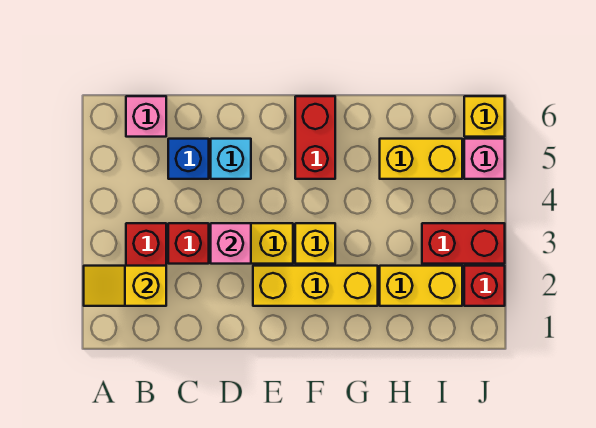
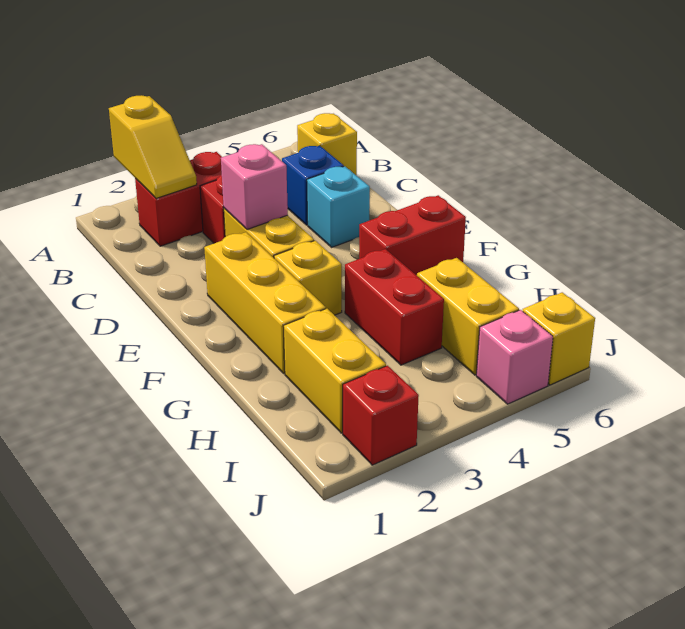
yellow slope A2:B2 level 2 top B -> yellow slope A2:B2 level 2 top A
pink brick B6 level 1 -> yellow brick B6 level 1
red brick I3:J3 level 1 -> red brick G4:H4 level 1

